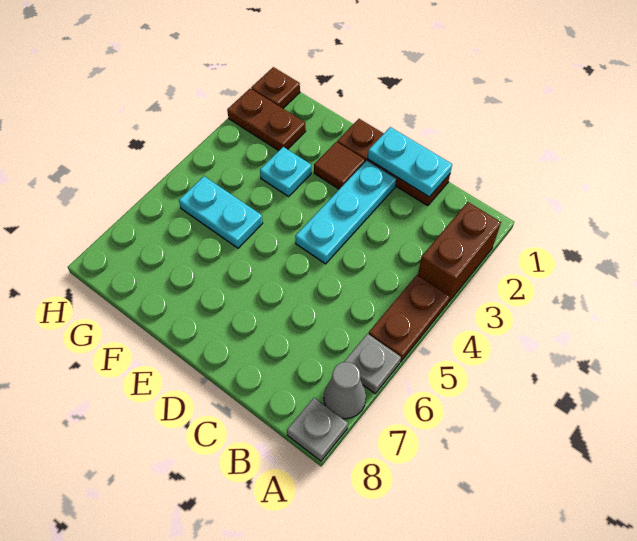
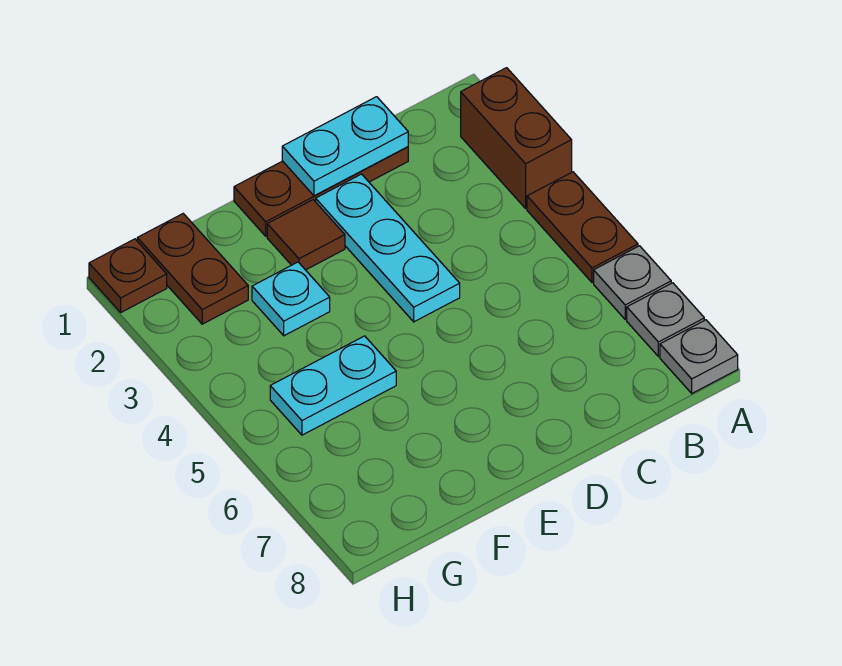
grey cone A7 level 1 -> grey plate A7 level 1
brown plate G2:H2 level 1 -> brown plate G1:G2 level 1

